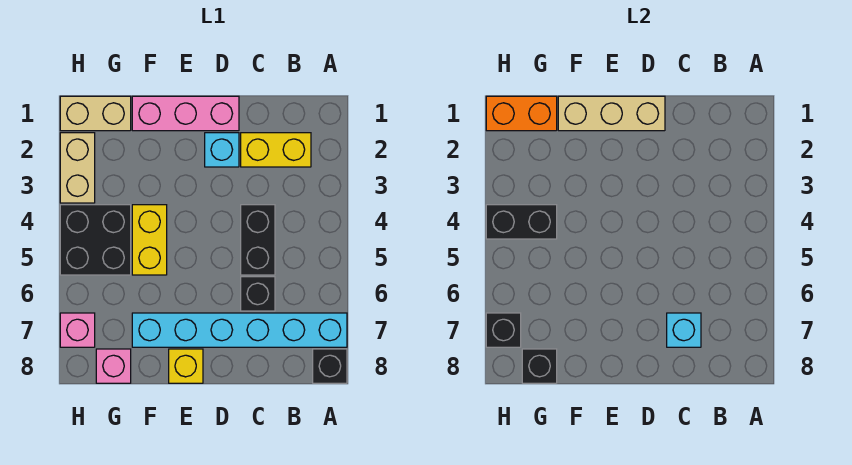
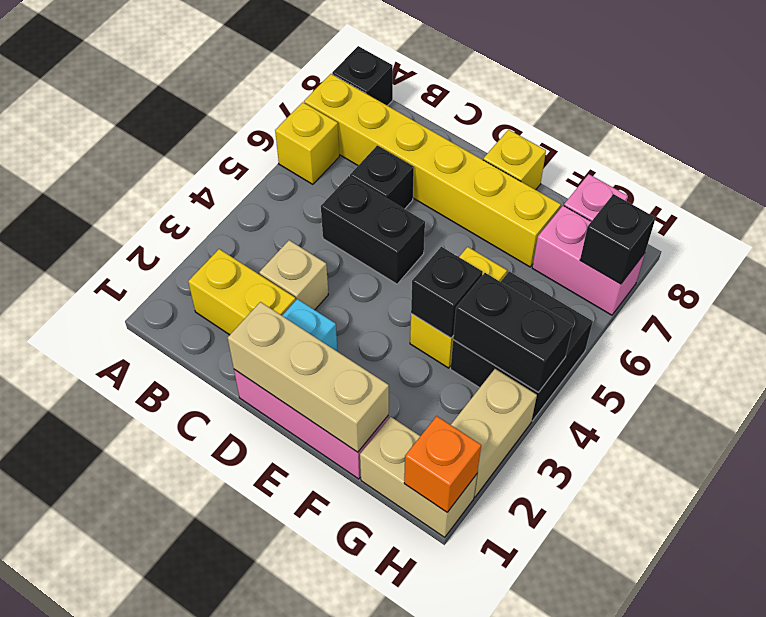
none -> yellow brick A6 level 1
cyan brick A7:F7 level 1 -> yellow brick A7:F7 level 1
none -> tan brick C3 level 1
black brick C4:C5 level 1 -> black brick C5:D5 level 1
cyan brick C7 level 2 -> none
orange brick G1:H1 level 2 -> orange brick H1 level 2
black brick G8 level 2 -> black brick F4 level 2
pink brick H7 level 1 -> pink brick G7:H7 level 1

